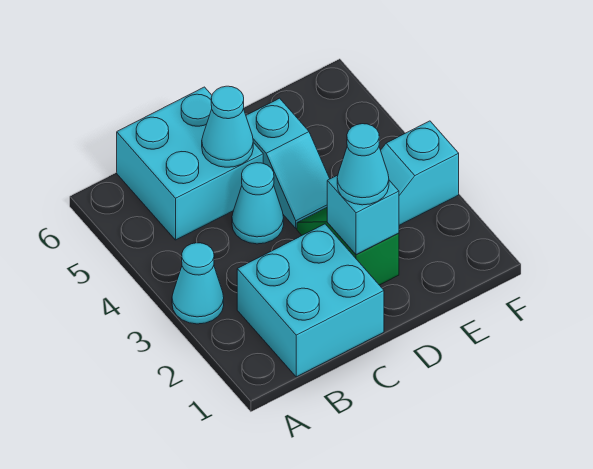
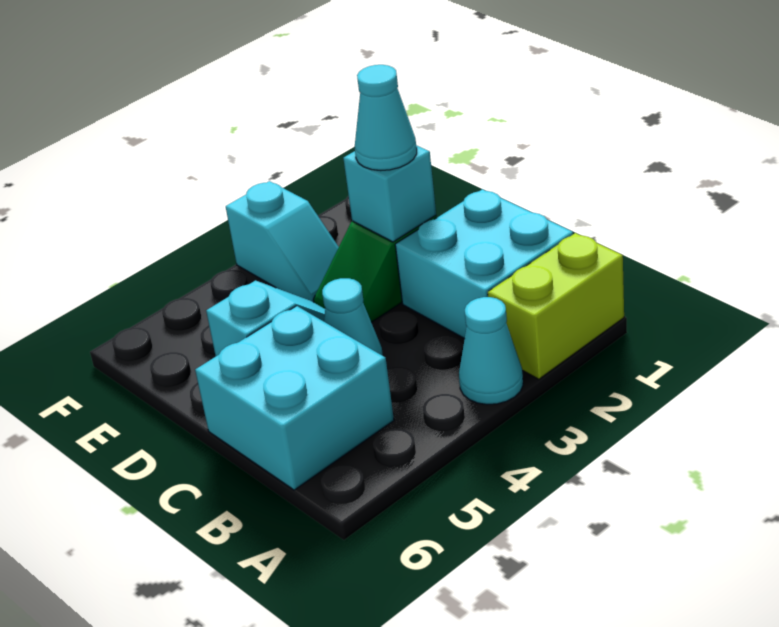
none -> lime brick A1:A2 level 1
cyan cone C5 level 2 -> none

